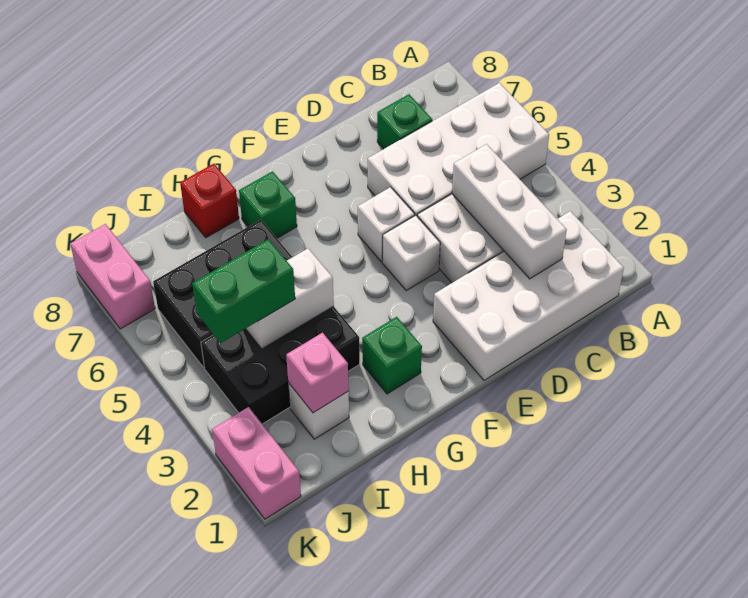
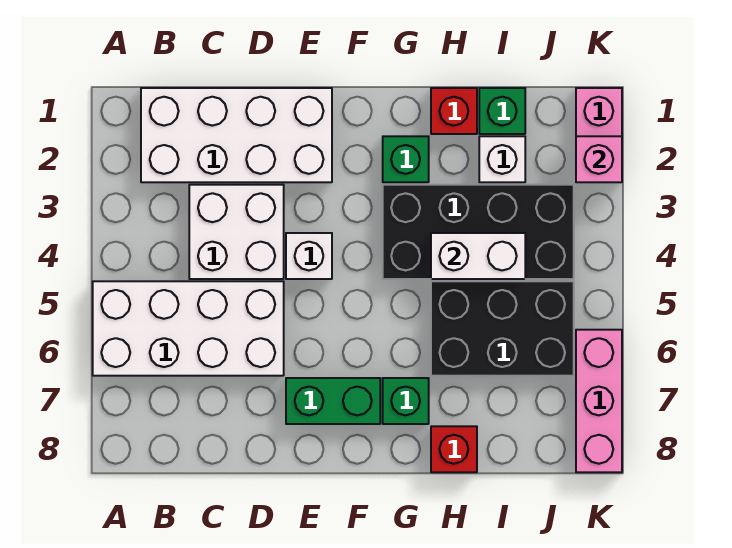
white brick C2:C4 level 2 -> none
green brick C7 level 1 -> green brick I1 level 1
white brick E5 level 1 -> none
none -> red brick H1 level 1
black brick H3:J4 level 1 -> black brick G3:J4 level 1
pink brick I2 level 2 -> pink brick K2 level 2
green brick I4:J4 level 3 -> green brick E7:F7 level 1
pink brick K7:K8 level 1 -> pink brick K6:K8 level 1

